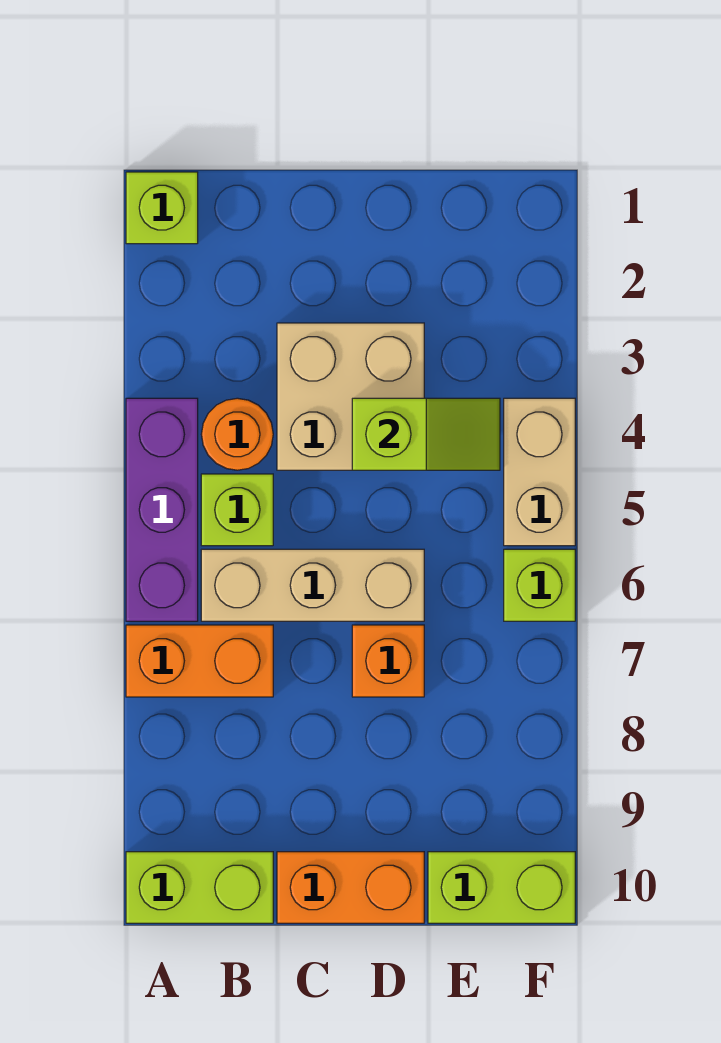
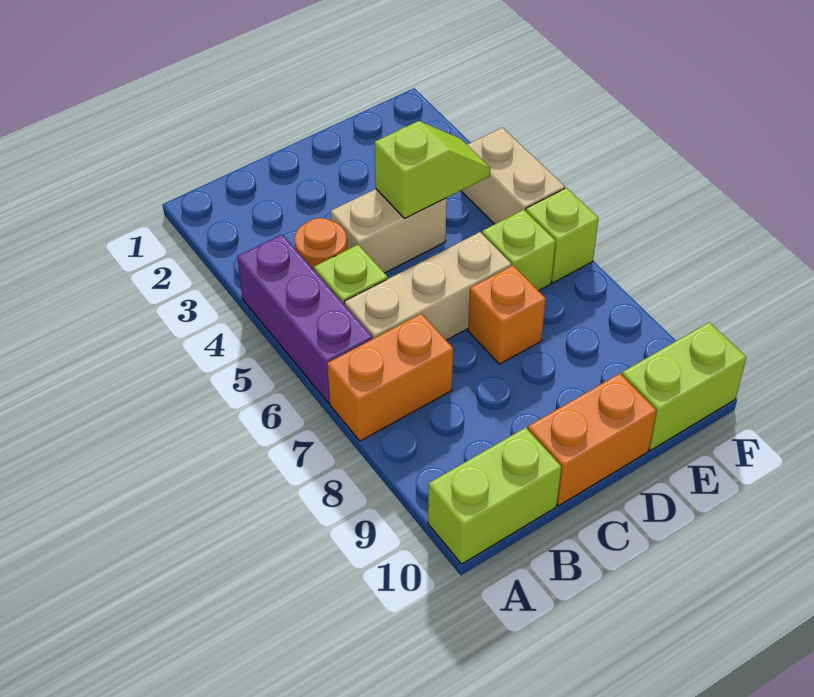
lime brick A1 level 1 -> lime brick E6 level 1
tan brick C3:D4 level 1 -> tan brick C4:D4 level 1

